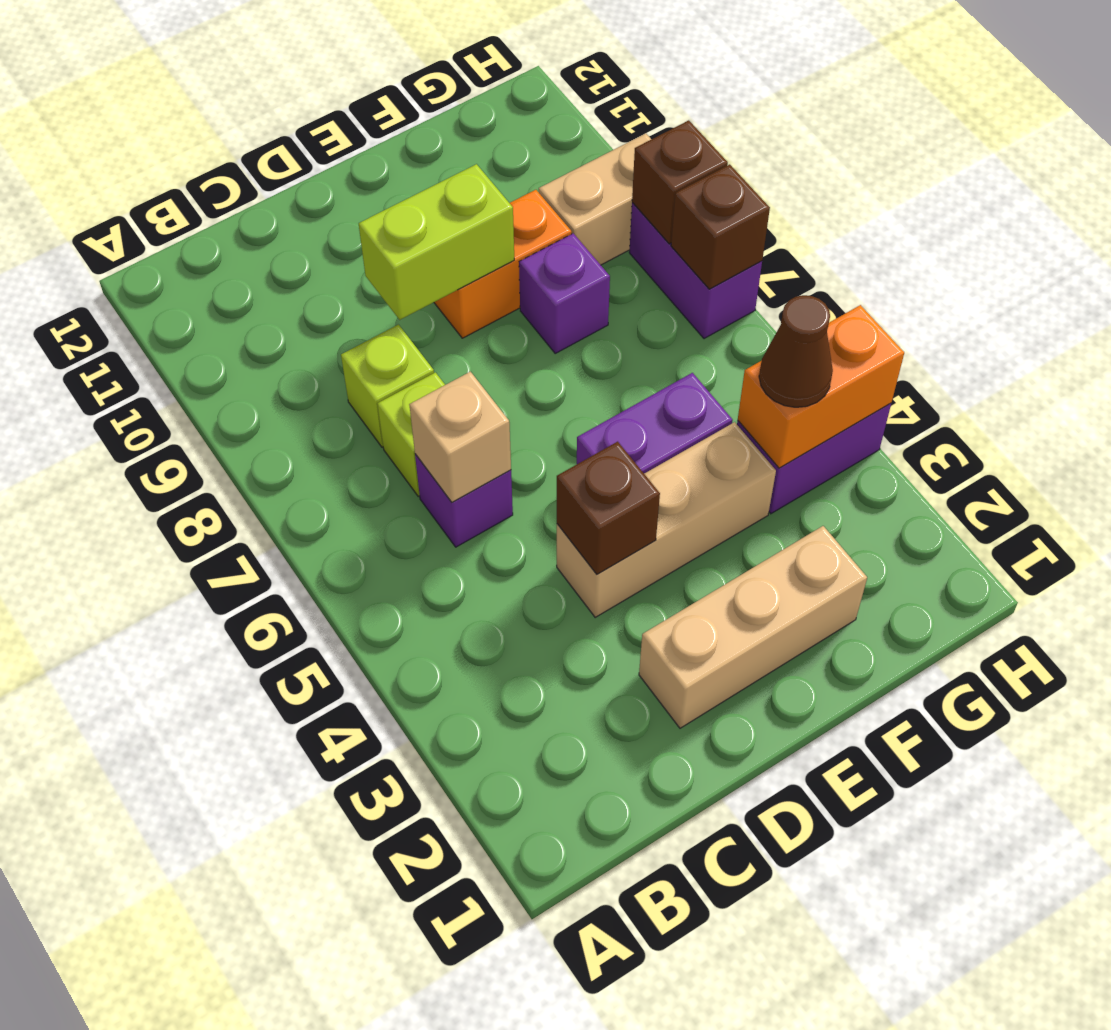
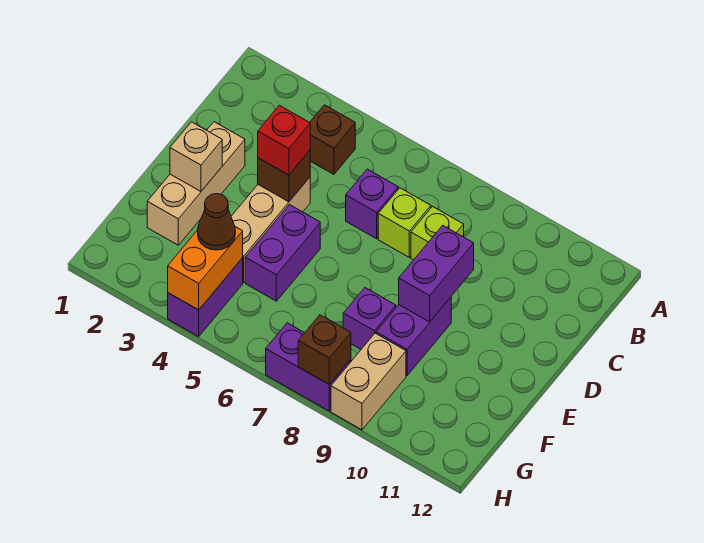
tan brick C6 level 2 -> tan brick E2 level 2
none -> red brick D4 level 3
lime brick D9:E9 level 2 -> purple brick D9:E9 level 2
orange brick E9:F9 level 1 -> purple brick E9:F9 level 1
brown brick H7 level 2 -> brown brick B4 level 1

